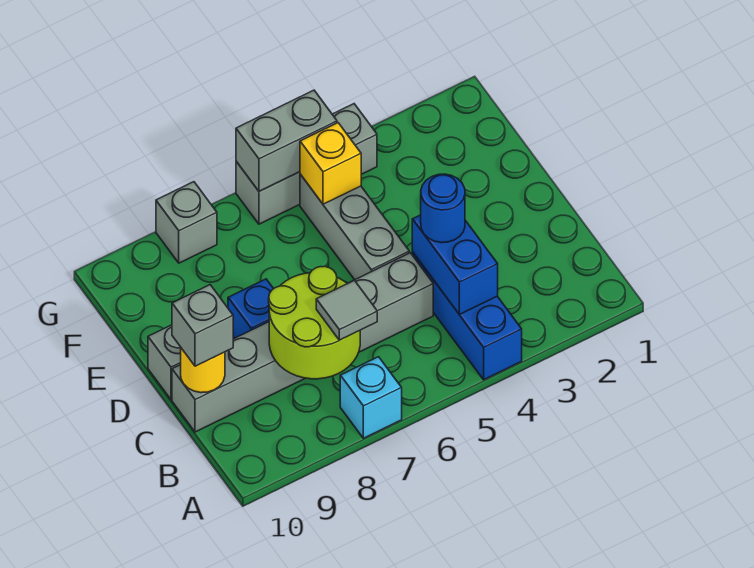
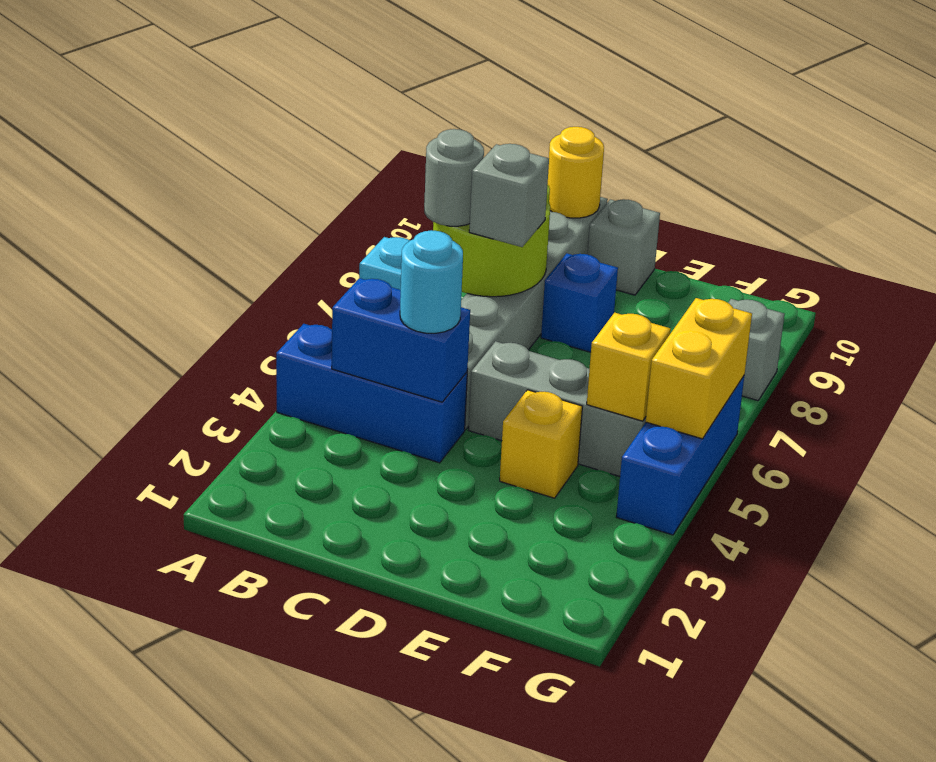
grey tile B7 level 3 -> grey round brick B7 level 3
blue round brick C4 level 3 -> cyan round brick C4 level 3
grey brick C10 level 3 -> grey brick C7 level 3
none -> yellow brick E4 level 1
grey brick G4:G6 level 1 -> blue brick G4:G6 level 1
grey brick G5:G6 level 2 -> yellow brick G5:G6 level 2

